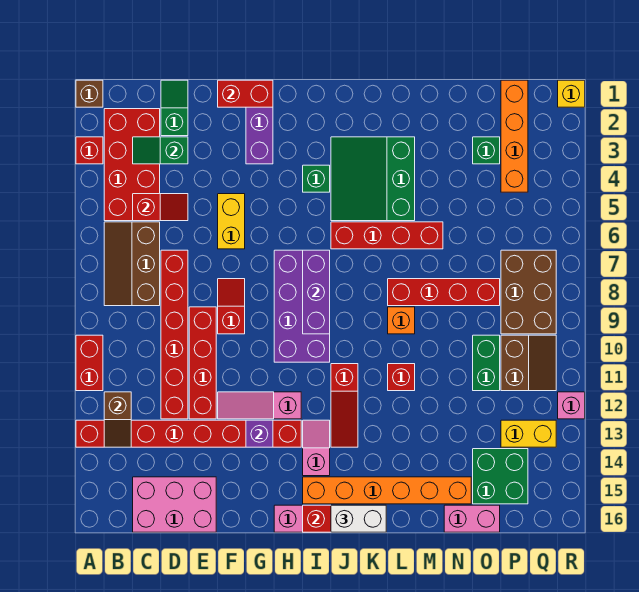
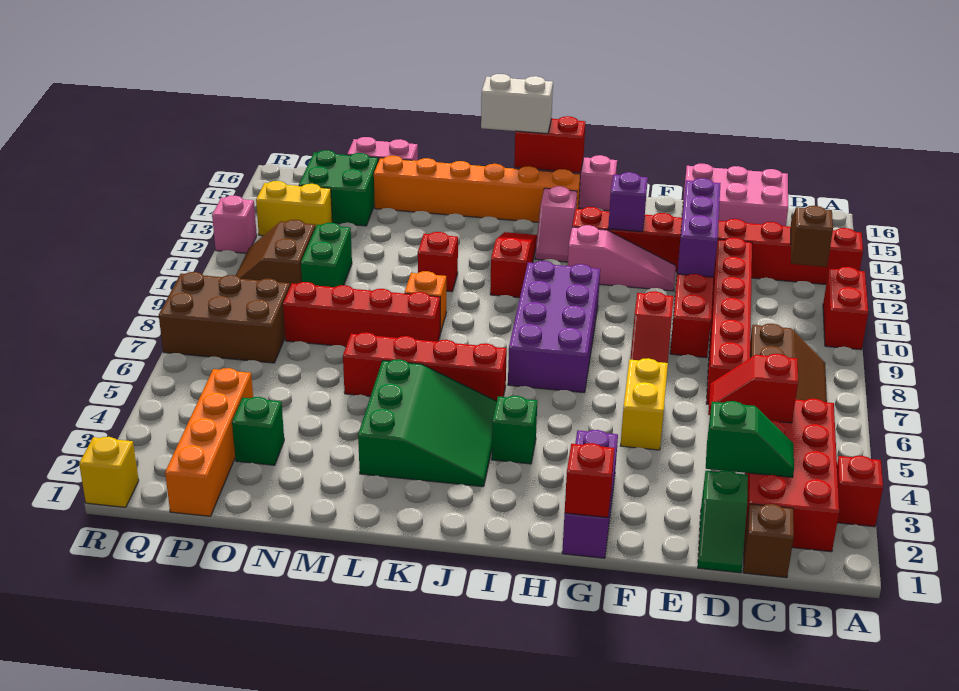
brown brick A1 level 1 -> brown brick C1 level 1
red brick F1:G1 level 2 -> red brick G1 level 2
purple brick I7:I9 level 2 -> purple brick E11:E13 level 2
brown brick P7:Q9 level 1 -> brown brick P7:R8 level 1

